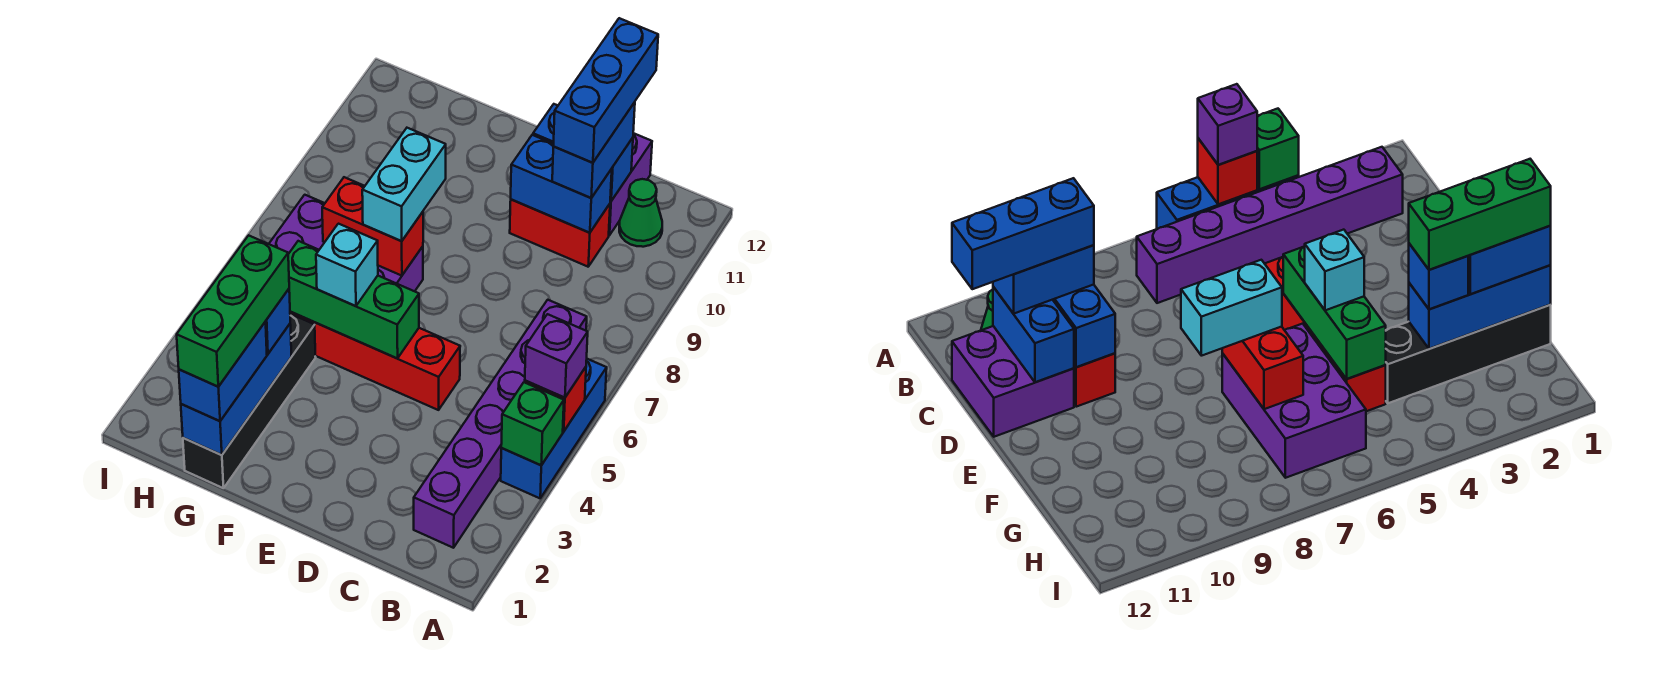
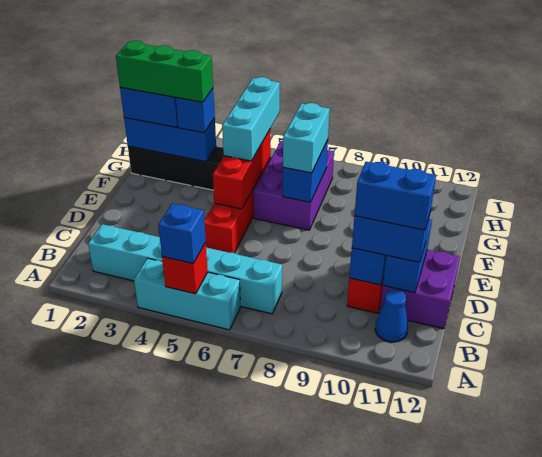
blue brick A4:A6 level 1 -> cyan brick A4:A6 level 1
green brick A4 level 2 -> none
purple brick A5 level 3 -> blue brick A5 level 3
purple brick B2:B7 level 1 -> cyan brick B2:B7 level 1
green cone B11 level 1 -> blue cone B11 level 1
blue brick C10:C12 level 4 -> blue brick C10:C11 level 4
green brick E5:G5 level 2 -> red brick E5:G5 level 2
cyan brick F5 level 3 -> cyan brick F5:H5 level 3
red brick F7:G7 level 2 -> blue brick F7:G7 level 2
cyan brick F7:F8 level 3 -> cyan brick F7:G7 level 3

